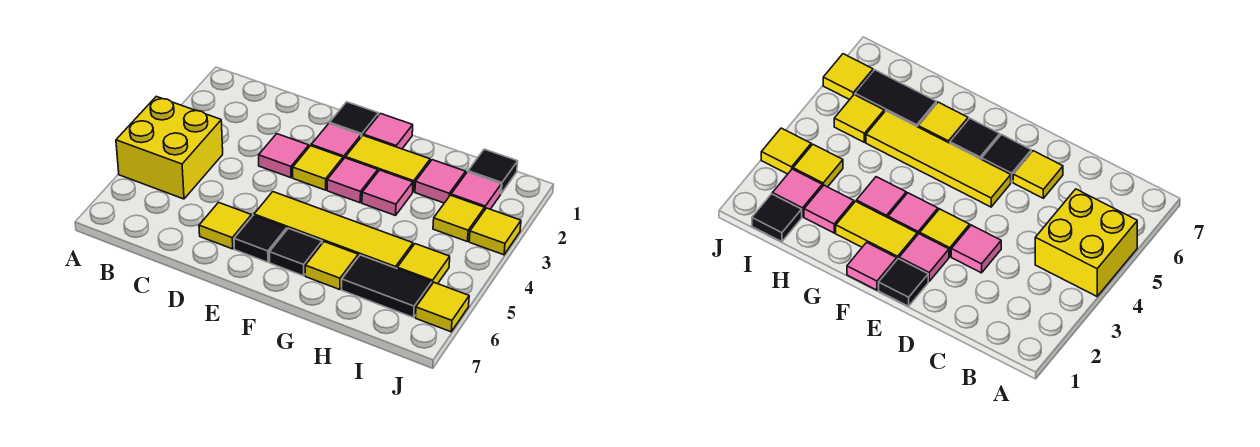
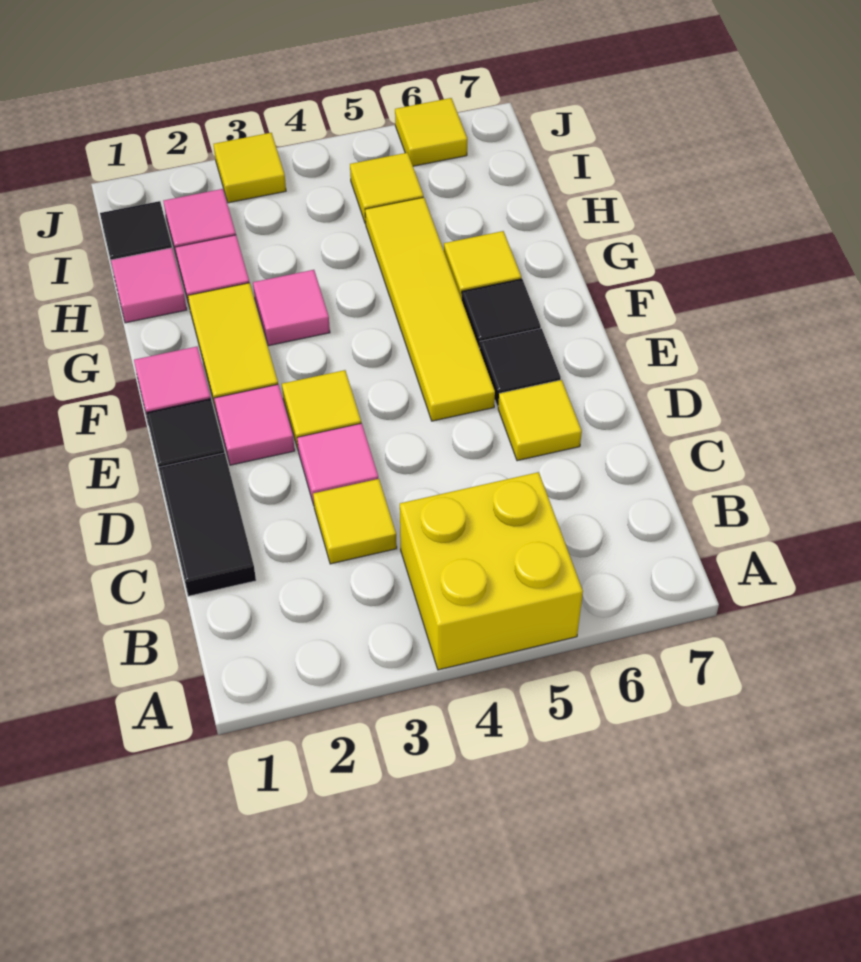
pink tile F3 level 1 -> pink tile H1 level 1
black tile H6:I6 level 1 -> black tile C1:D1 level 1
yellow tile I3 level 1 -> yellow tile C3 level 1

